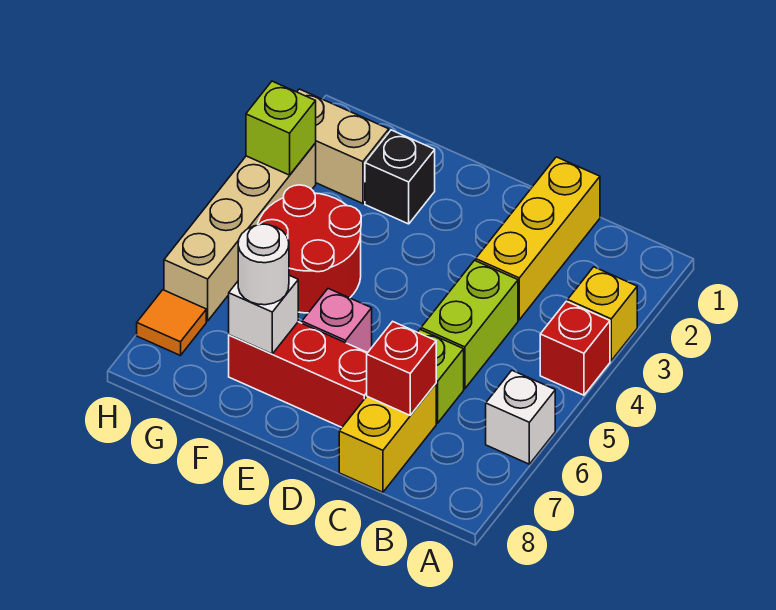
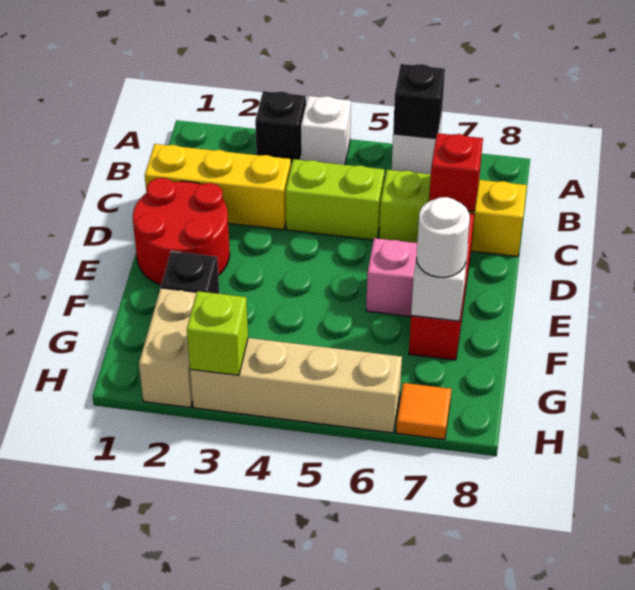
yellow brick A3 level 1 -> black brick A3 level 1
red brick A4 level 1 -> white brick A4 level 1
none -> black brick A6 level 2
red round brick F4:G5 level 1 -> red round brick D1:E2 level 1

